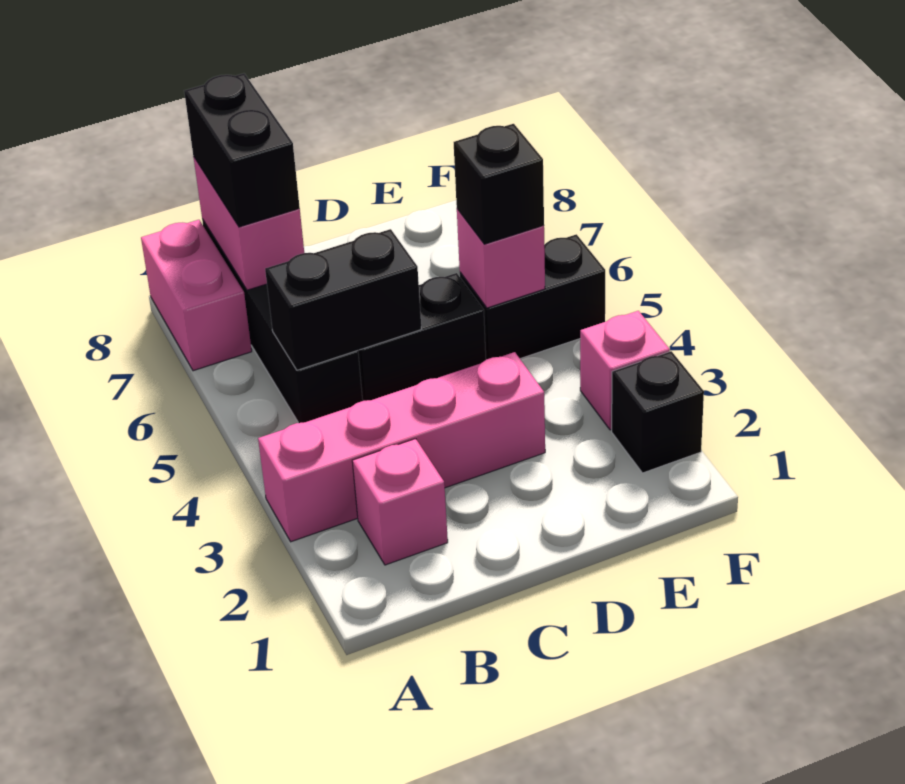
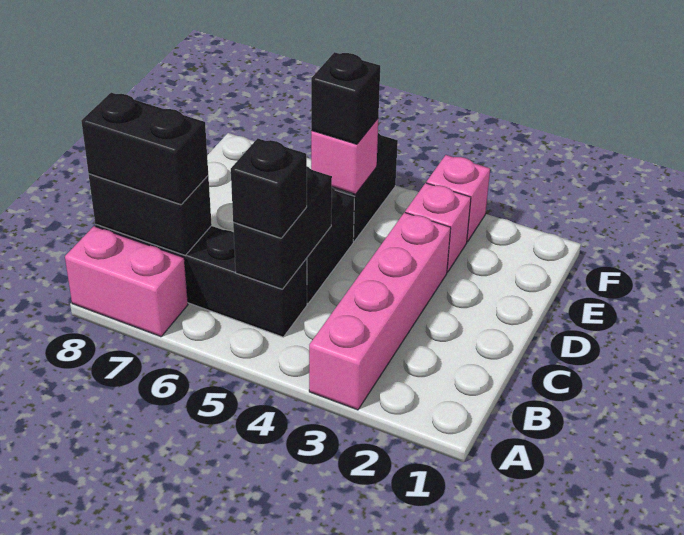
pink brick B2 level 1 -> pink brick E3 level 1
pink brick B7:B8 level 2 -> black brick B7:B8 level 2
black brick F2 level 1 -> black brick B5 level 3

